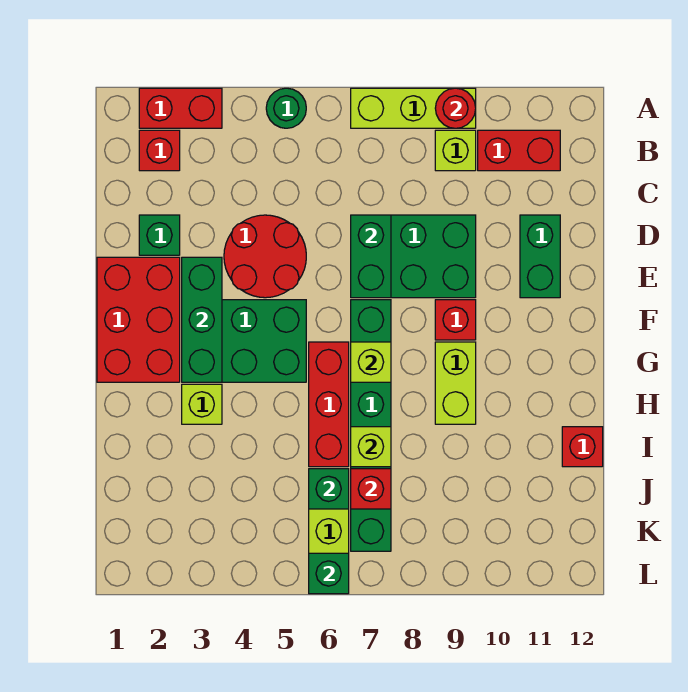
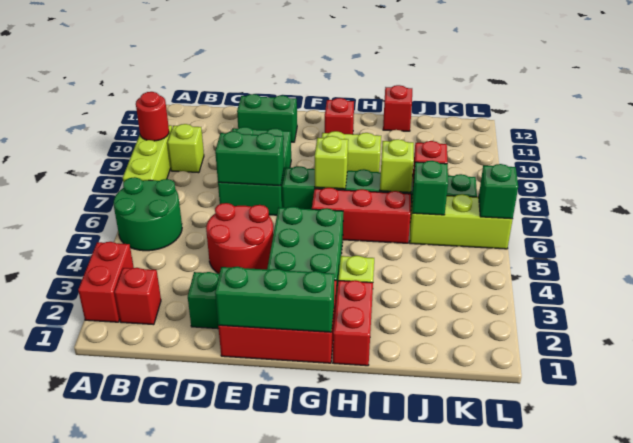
green round brick A5 level 1 -> green round brick A5:B6 level 1
red brick B10:B11 level 1 -> red brick H1:H2 level 1
green brick E3:G3 level 2 -> green brick E1:G1 level 2
red brick F9 level 1 -> red brick G11 level 1

